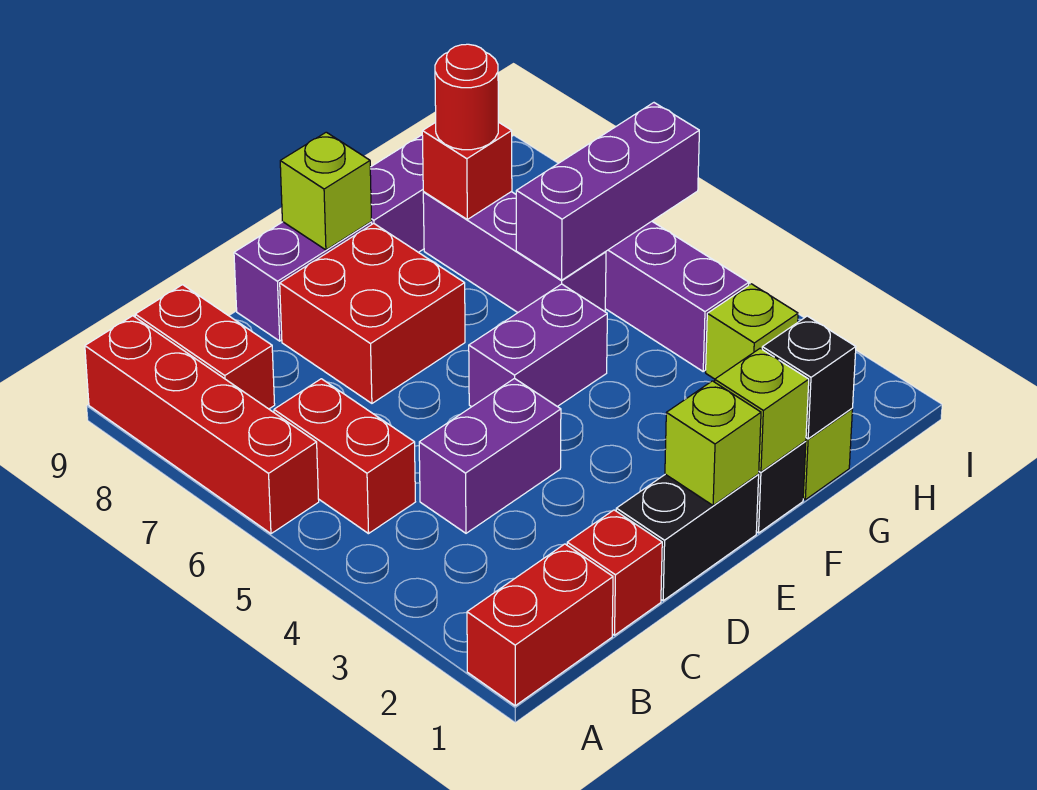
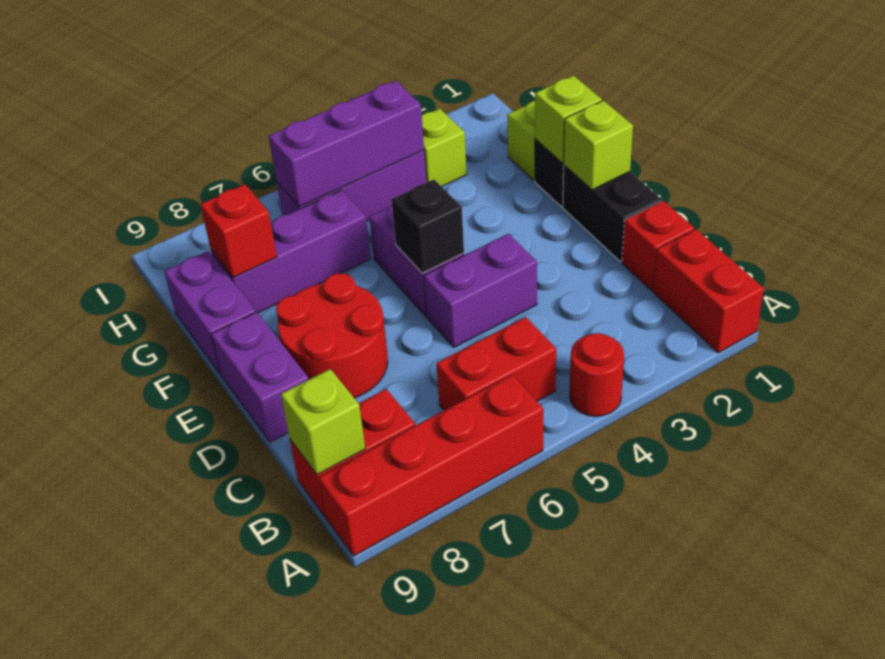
purple brick C4:D4 level 1 -> purple brick D4:D5 level 1
red brick D7:E8 level 1 -> red round brick D7:E8 level 1
lime brick E9 level 2 -> lime brick B9 level 2
black brick G1 level 2 -> black brick E5 level 2
purple brick G6:I6 level 2 -> purple brick H4:H6 level 2
red round brick G8 level 3 -> red round brick A4 level 1

